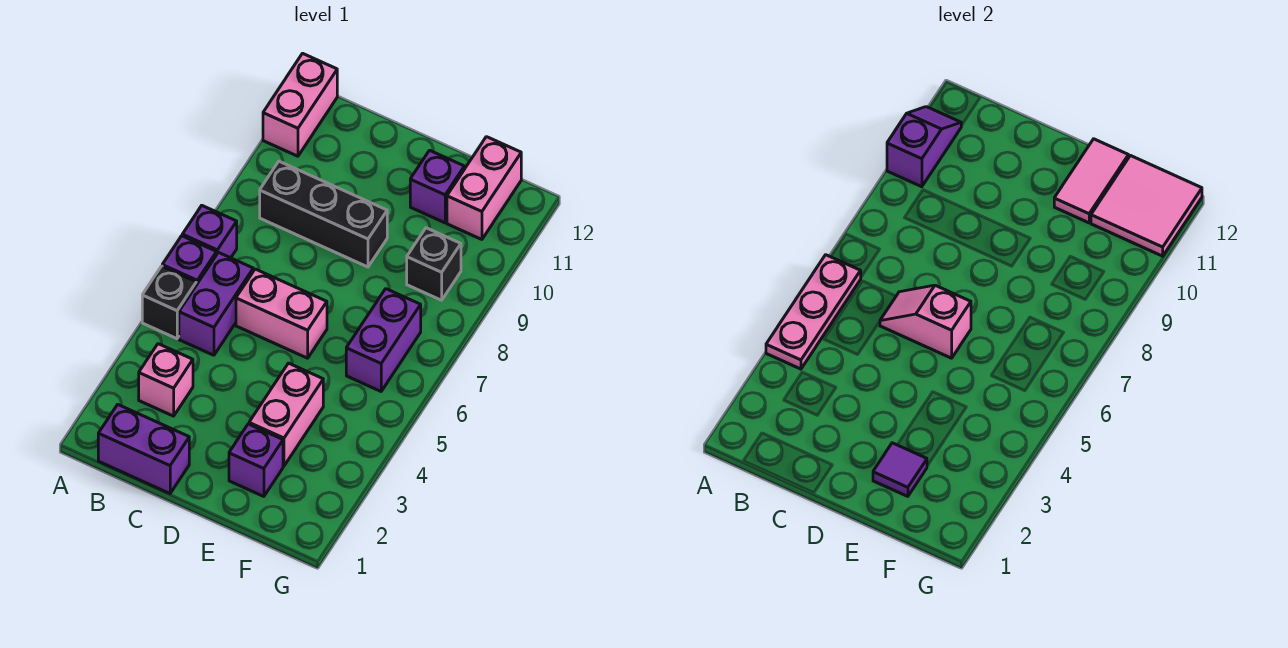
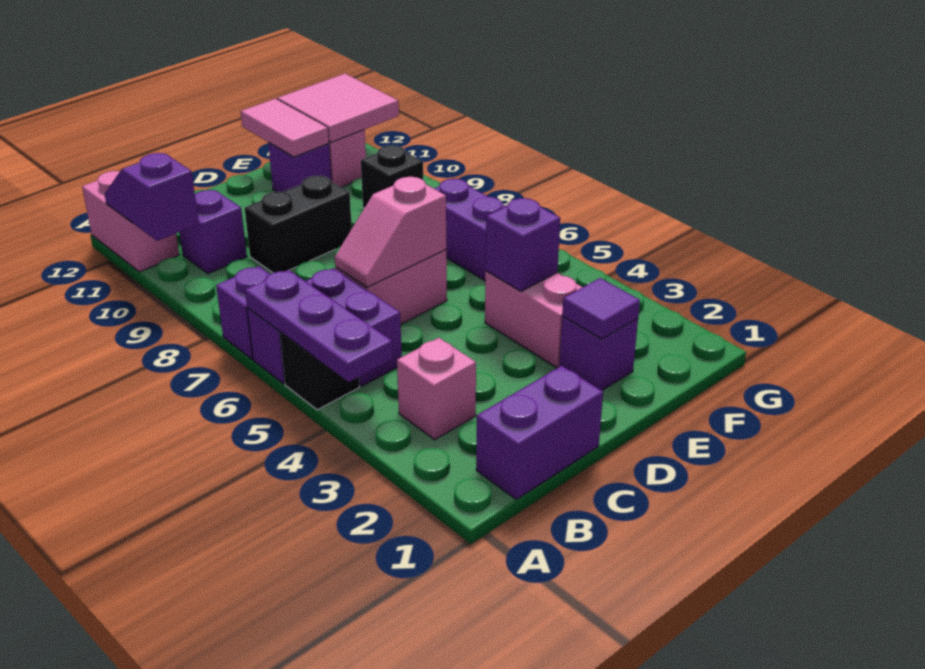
pink plate A4:A6 level 2 -> purple plate A4:A6 level 2
black brick B9:D9 level 1 -> black brick C9:D9 level 1
none -> purple brick B10 level 1
none -> purple brick E4 level 2

